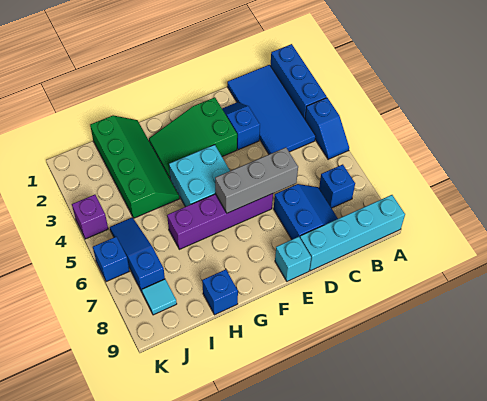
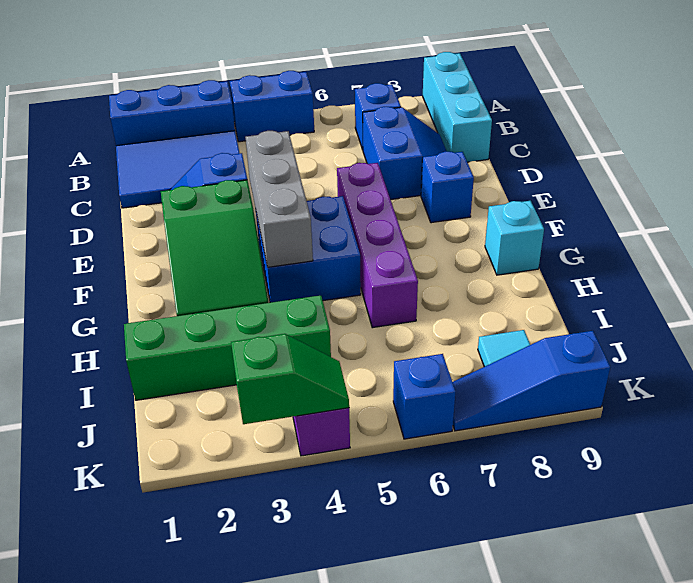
blue slope A4:A5 level 1 top 4 -> blue brick A4:A5 level 1
cyan brick A9:D9 level 1 -> cyan brick A9:C9 level 1
blue tile B1:C4 level 1 -> blue tile B1:C3 level 1
blue slope C7:D8 level 1 top D -> blue slope C7:D8 level 1 top 7
grey brick D6:F6 level 2 -> grey brick E4:G4 level 2
cyan brick E9 level 1 -> cyan brick G9 level 1
cyan brick F4:G5 level 1 -> blue brick F4:G5 level 1
blue brick H9 level 1 -> blue brick E8 level 1
blue slope J5:J7 level 1 top 7 -> blue slope K7:K9 level 1 top 9
none -> green slope K3:K4 level 2 top 3

